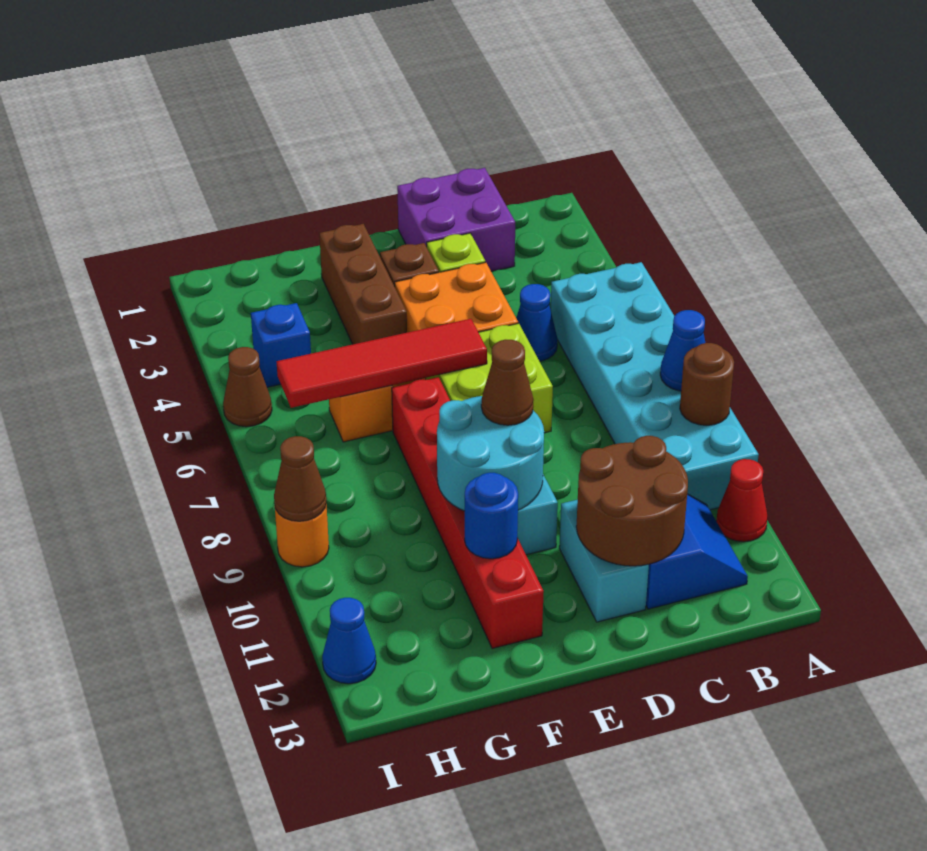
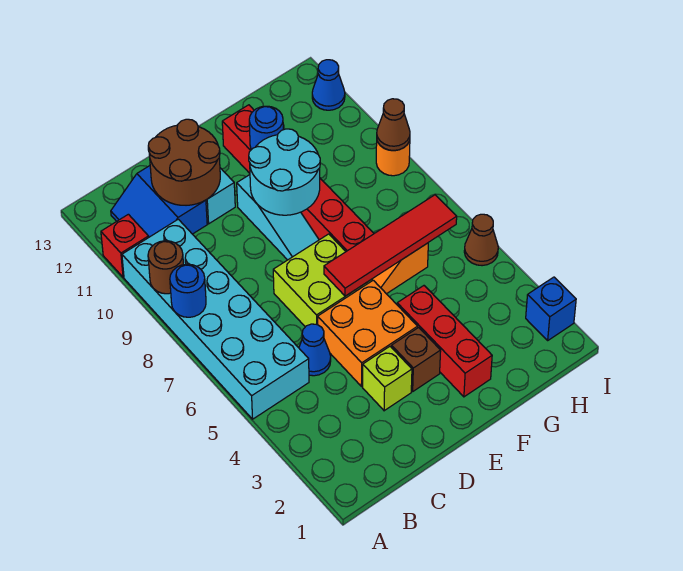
blue cone A8 level 2 -> blue round brick A8 level 2
red cone A11 level 1 -> red brick A11 level 1
purple brick C1:D2 level 1 -> none
brown cone E9 level 3 -> none
brown brick F2:F4 level 1 -> red brick F2:F4 level 1
blue brick H4 level 1 -> blue brick I2 level 1

